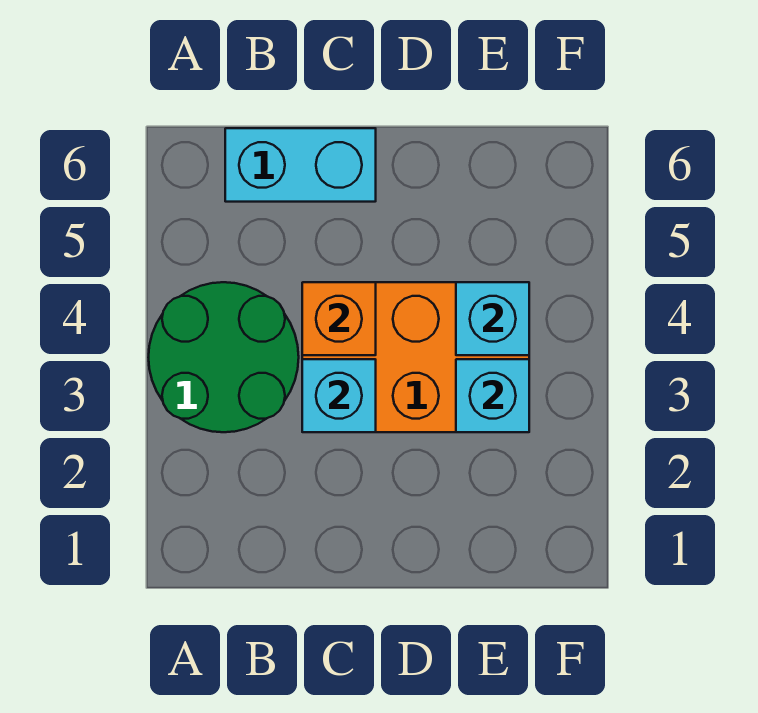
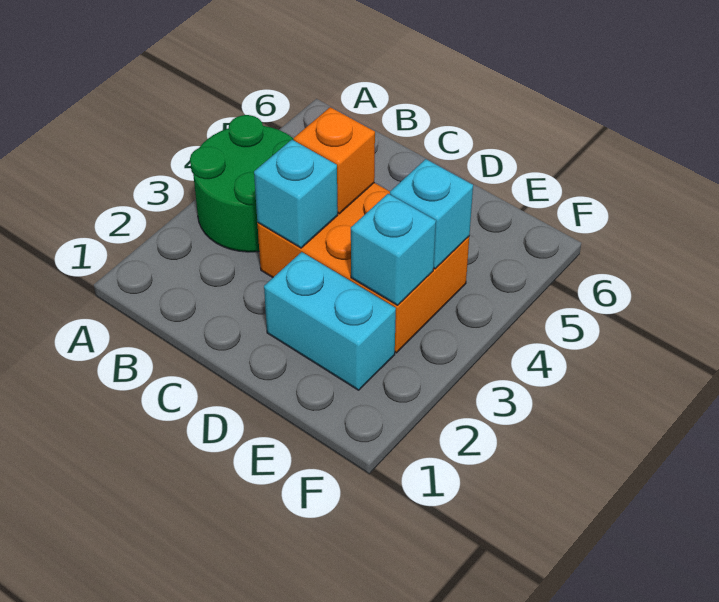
cyan brick B6:C6 level 1 -> cyan brick D2:E2 level 1

